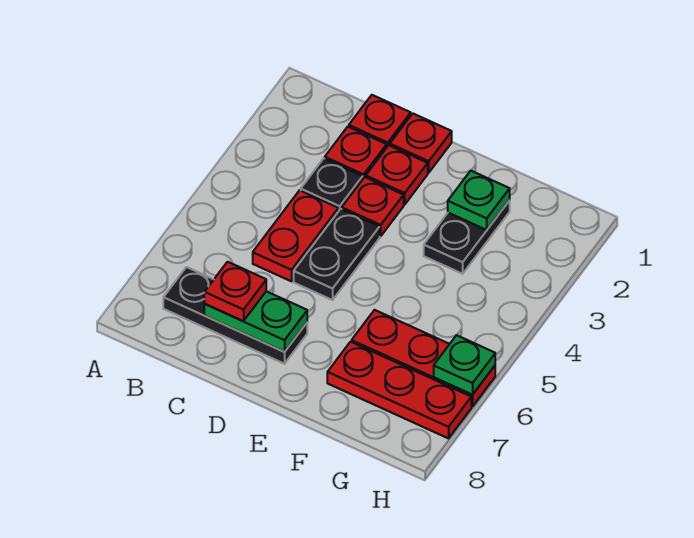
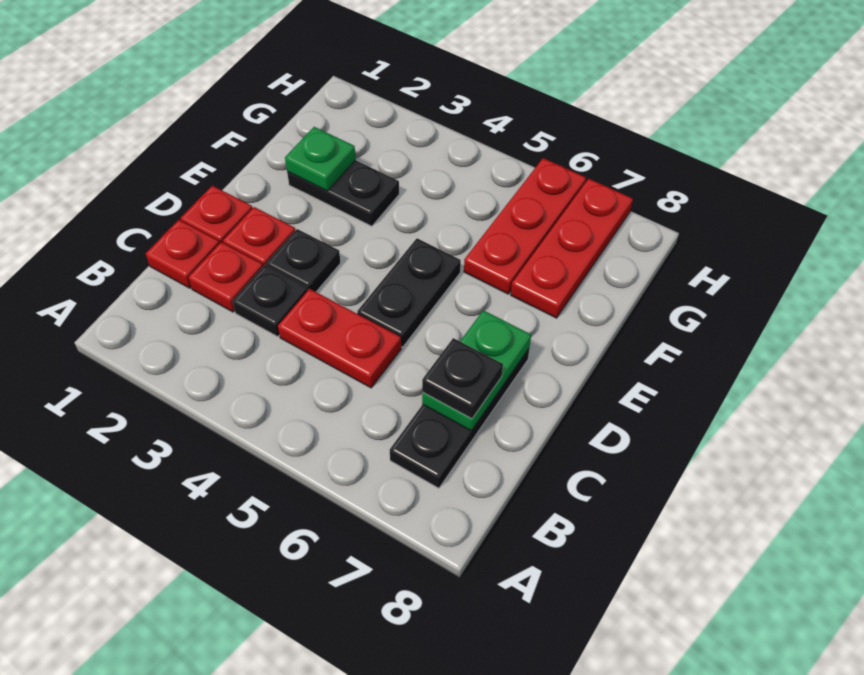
red plate C7 level 3 -> black plate C7 level 3
red plate D3 level 1 -> black plate D3 level 1
black plate D4:D5 level 1 -> black plate D5:E5 level 1
green plate H6 level 2 -> none

